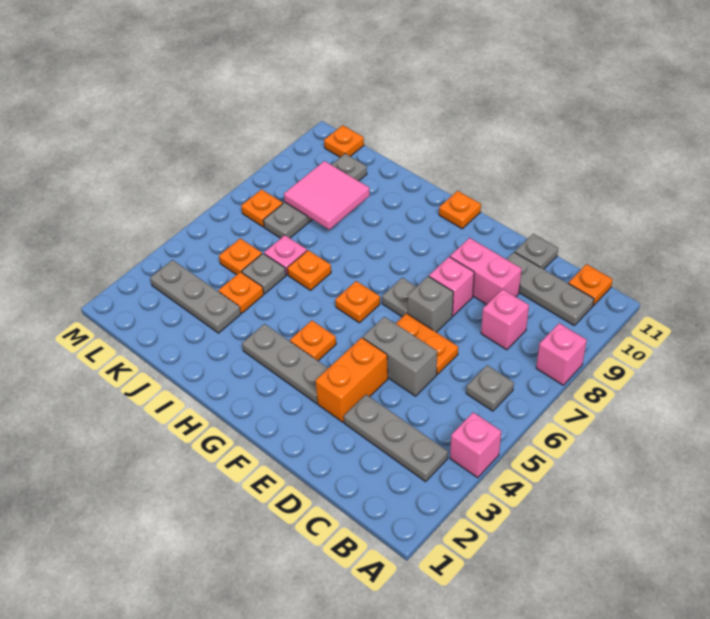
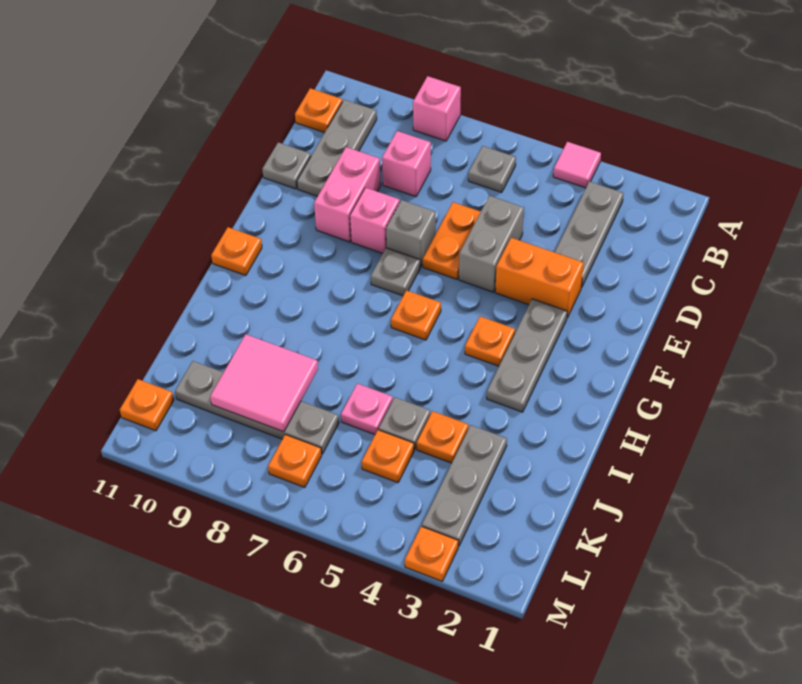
pink brick A4 level 1 -> pink tile A4 level 1
orange plate I6 level 1 -> orange plate M3 level 1

